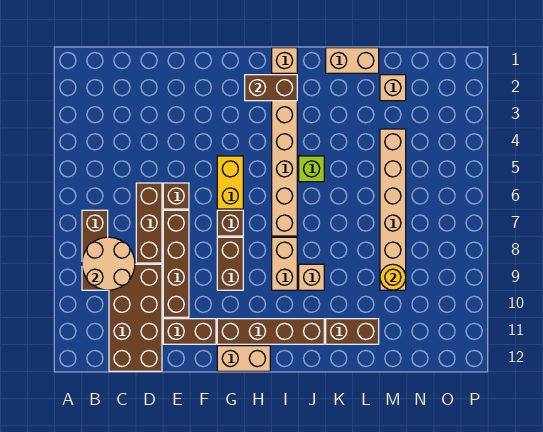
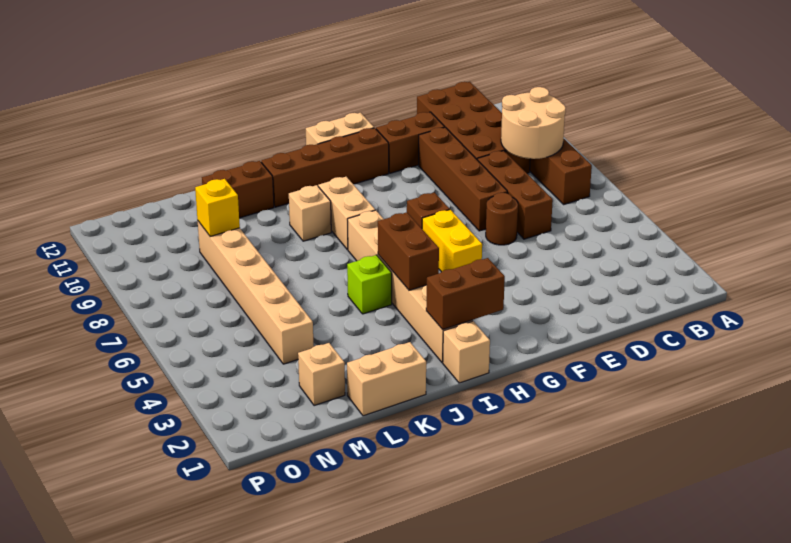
brown brick E6 level 1 -> brown round brick E6 level 1
brown brick G8:G9 level 1 -> brown brick I4:I5 level 2
yellow round brick M9 level 2 -> yellow brick M9 level 2

